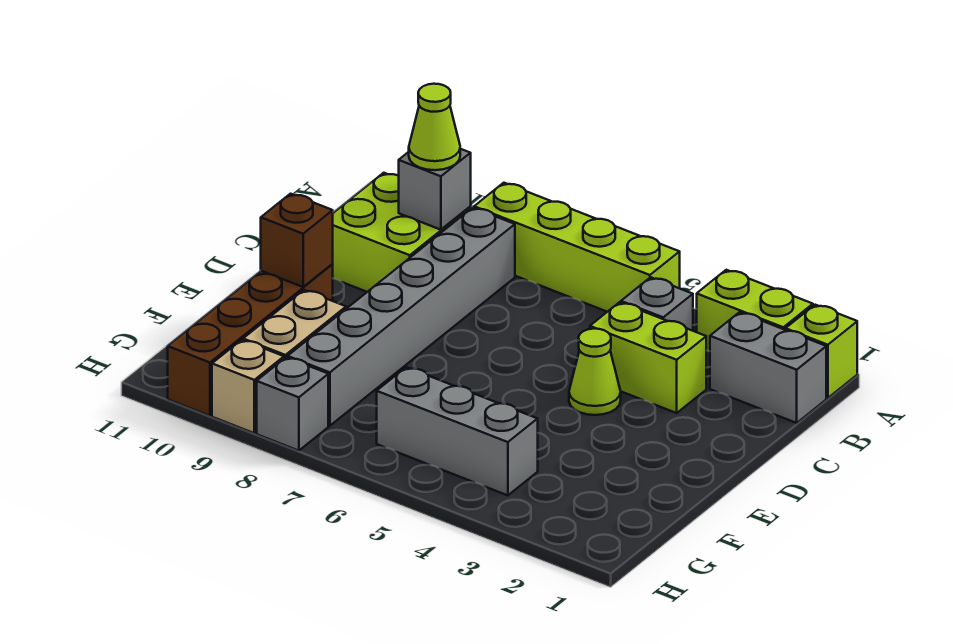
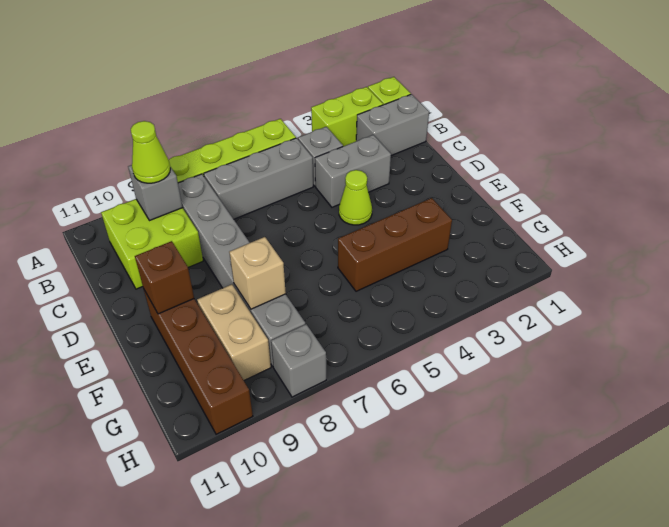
lime brick C3:C4 level 1 -> grey brick C3:C4 level 1
none -> brown brick F3:F5 level 1
grey brick G4:G6 level 1 -> grey brick B5:B7 level 1
tan brick H9 level 1 -> tan brick F8 level 2

